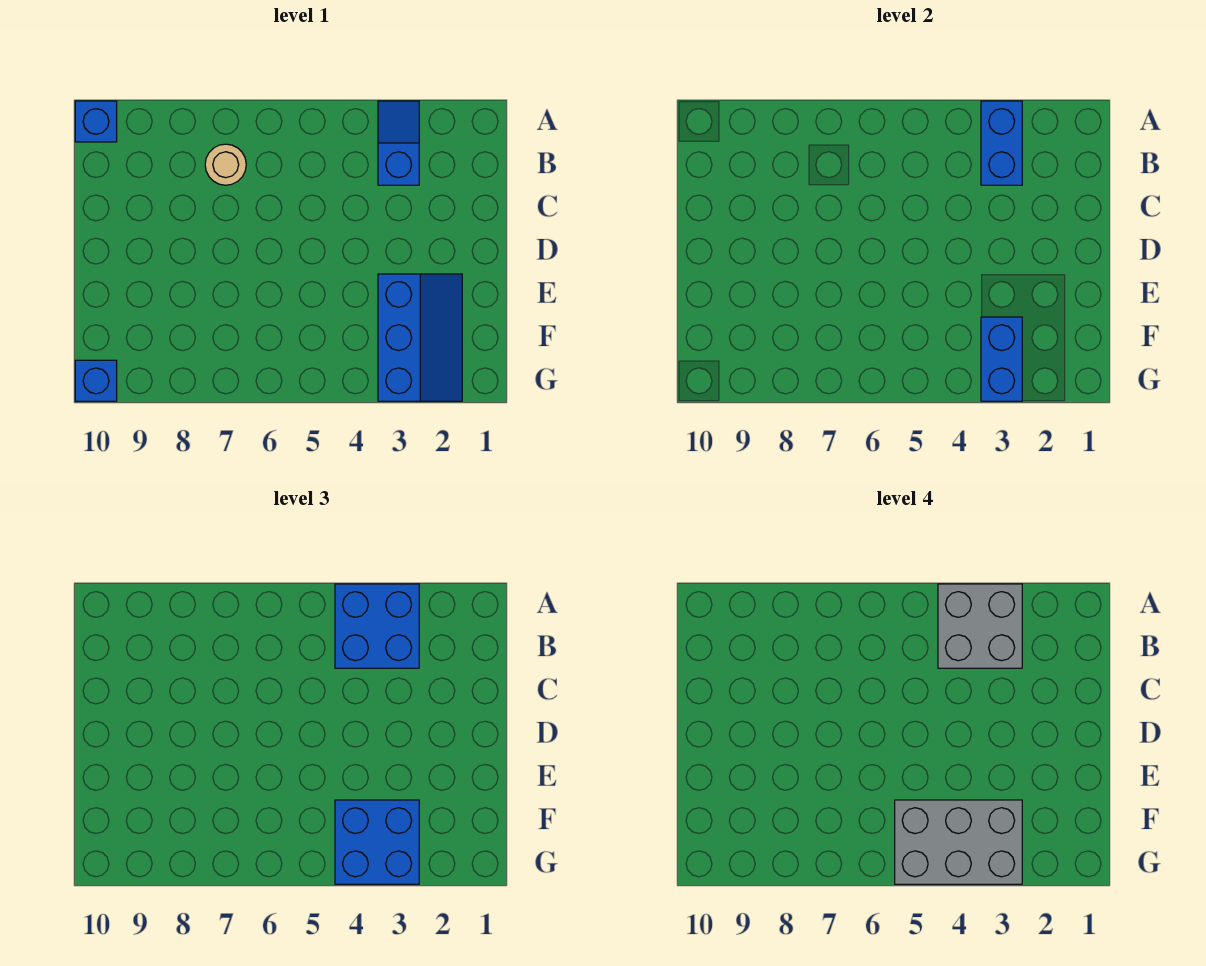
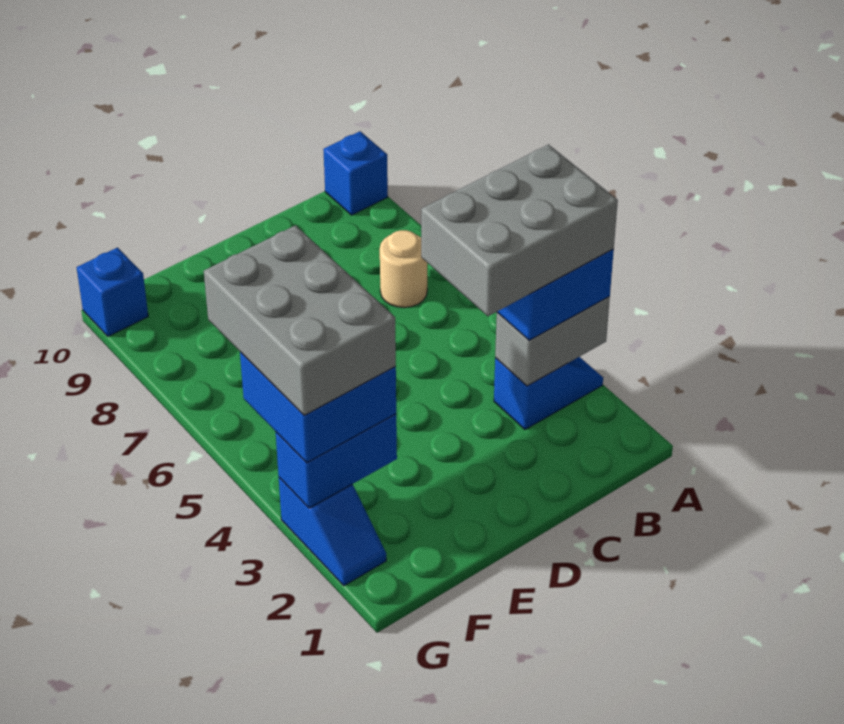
blue brick A3:B3 level 2 -> grey brick A3:B3 level 2
grey brick A3:B4 level 4 -> grey brick A3:C4 level 4
blue slope E2:G3 level 1 top 3 -> blue slope G2:G3 level 1 top 3

